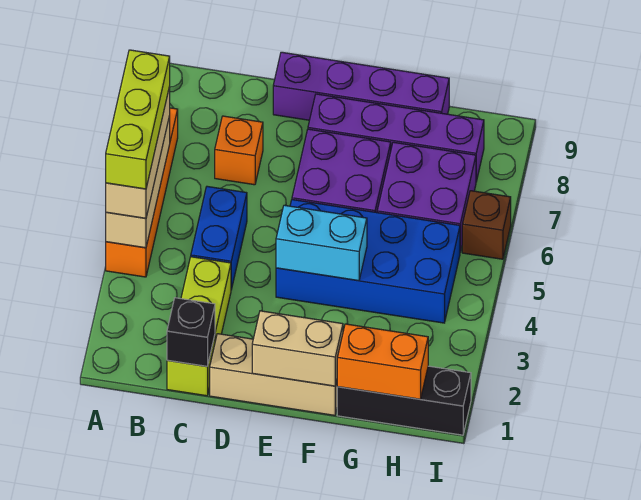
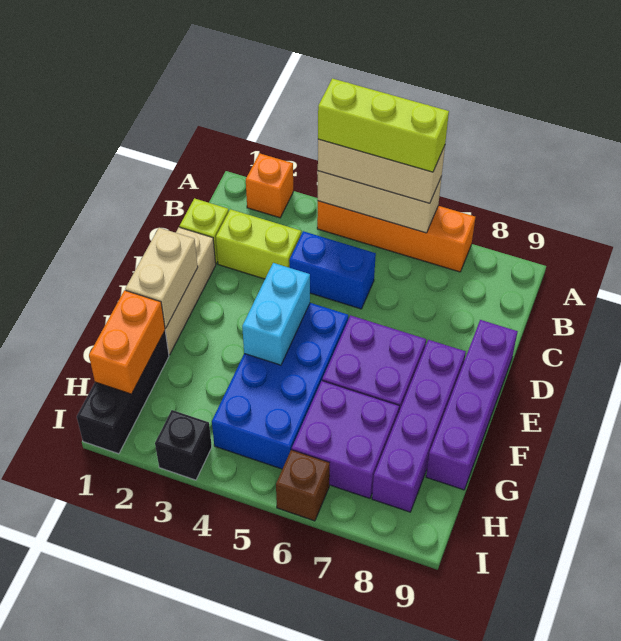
black brick C1 level 2 -> black brick I3 level 1
orange brick C7 level 1 -> orange brick A2 level 1

